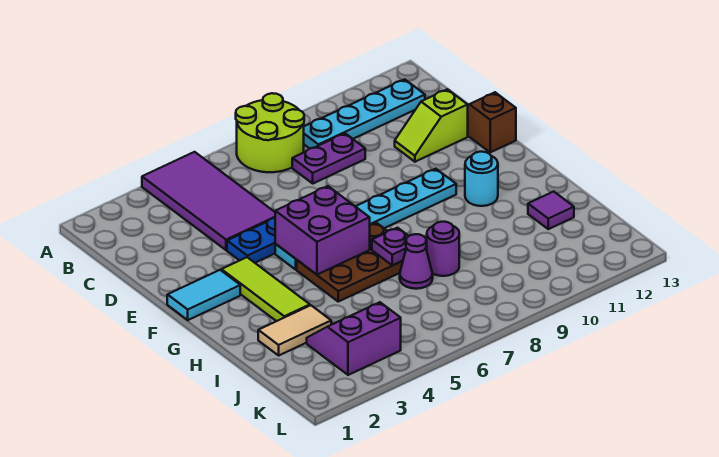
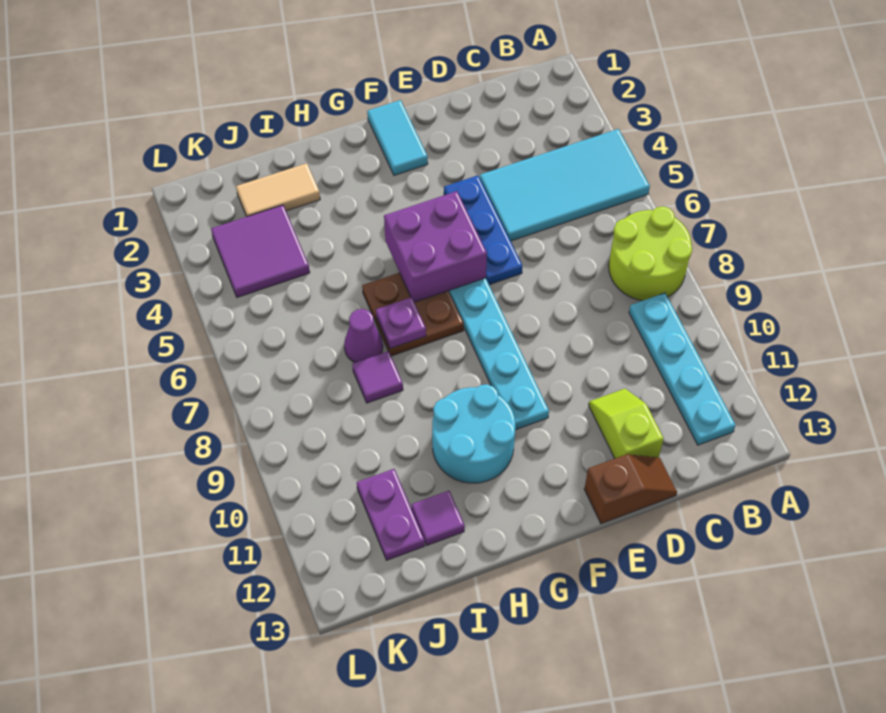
purple tile A4:D5 level 1 -> cyan tile A4:D5 level 1
purple plate C8:C9 level 1 -> purple plate J11:J12 level 1
lime tile F3:H3 level 1 -> none
brown plate G5:H7 level 1 -> brown plate G6:H7 level 1
cyan round brick G11 level 1 -> cyan round brick G10:H11 level 1
tan tile I2:I3 level 1 -> tan tile I2:J2 level 1
purple round brick I8 level 1 -> purple tile I8 level 1
purple slope J3:K4 level 1 top K -> purple tile J3:K4 level 1

